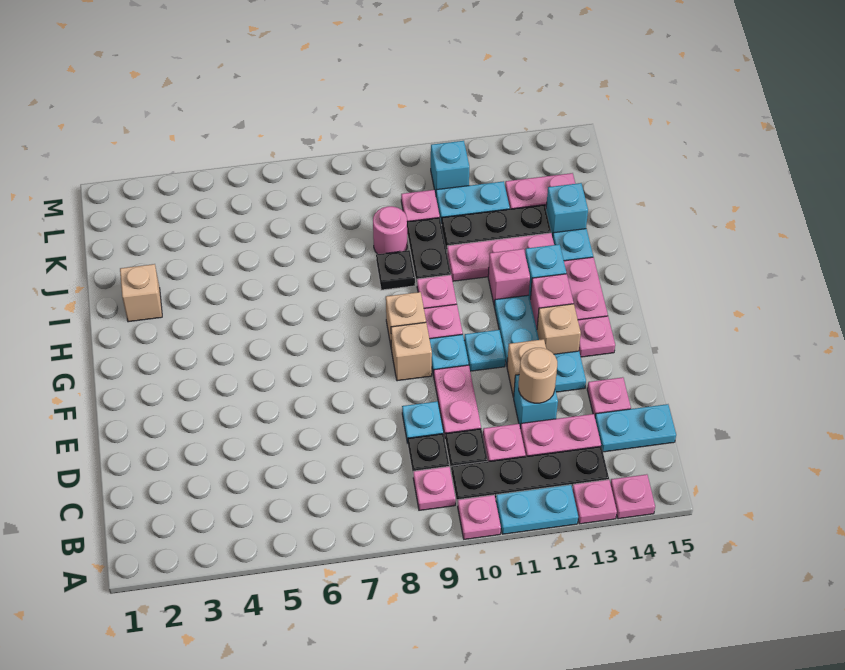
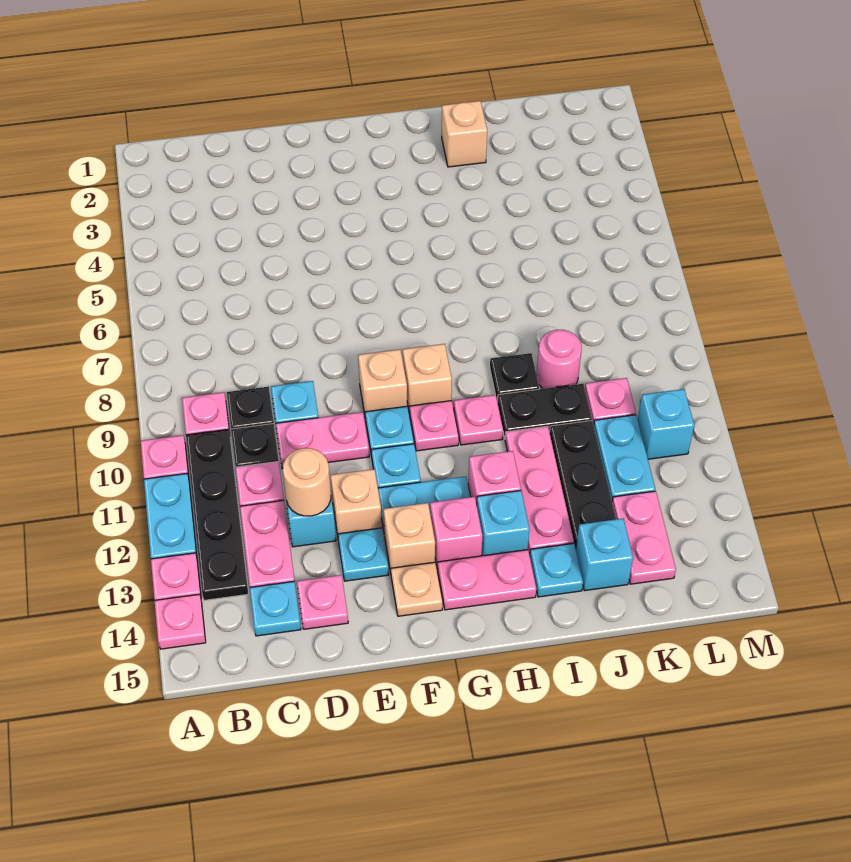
cyan plate C14:C15 level 1 -> cyan plate C14 level 1
pink plate F14 level 1 -> tan plate F14 level 1

